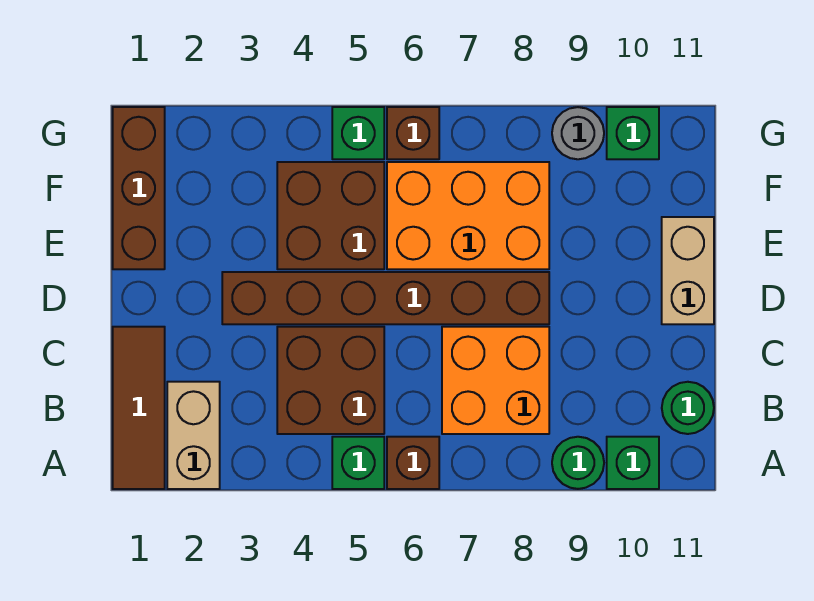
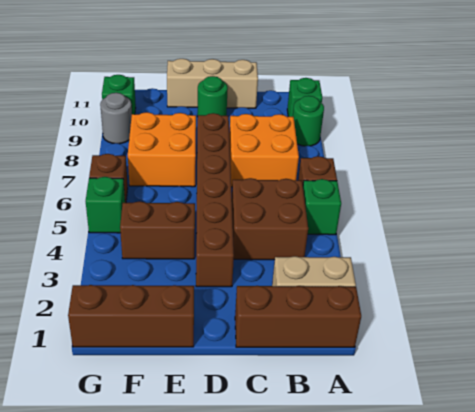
brown tile A1:C1 level 1 -> brown brick A1:C1 level 1
green round brick B11 level 1 -> green round brick D10 level 1
tan brick D11:E11 level 1 -> tan brick C11:E11 level 1
brown brick E4:F5 level 1 -> brown brick E4:F4 level 1
orange brick E6:F8 level 1 -> orange brick E7:F8 level 1

